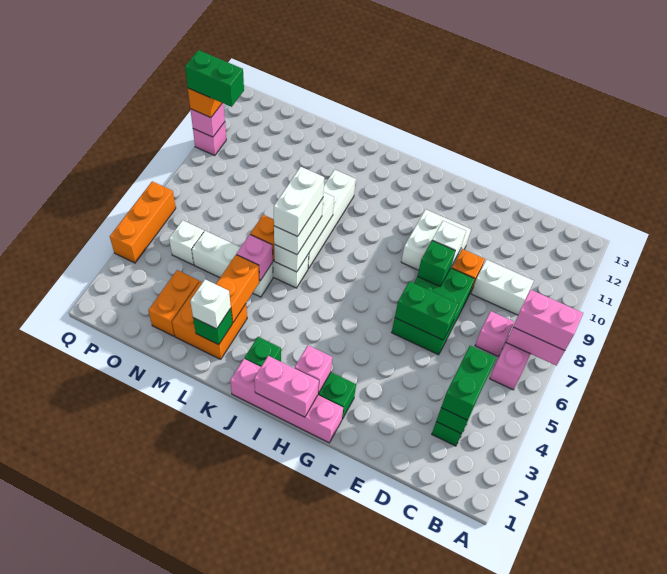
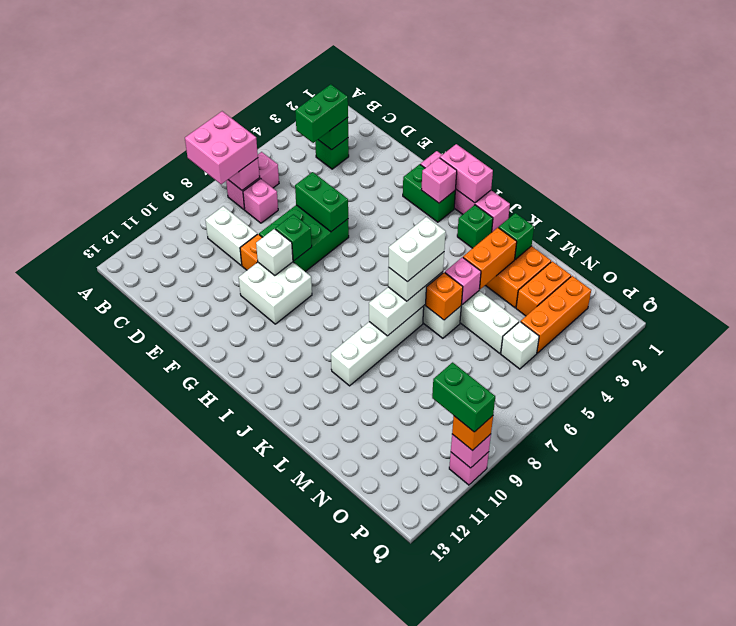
pink brick A7:B7 level 3 -> pink brick A7:B8 level 3
white brick L2 level 3 -> none
orange brick Q4:Q6 level 1 -> orange brick O2:O4 level 1

